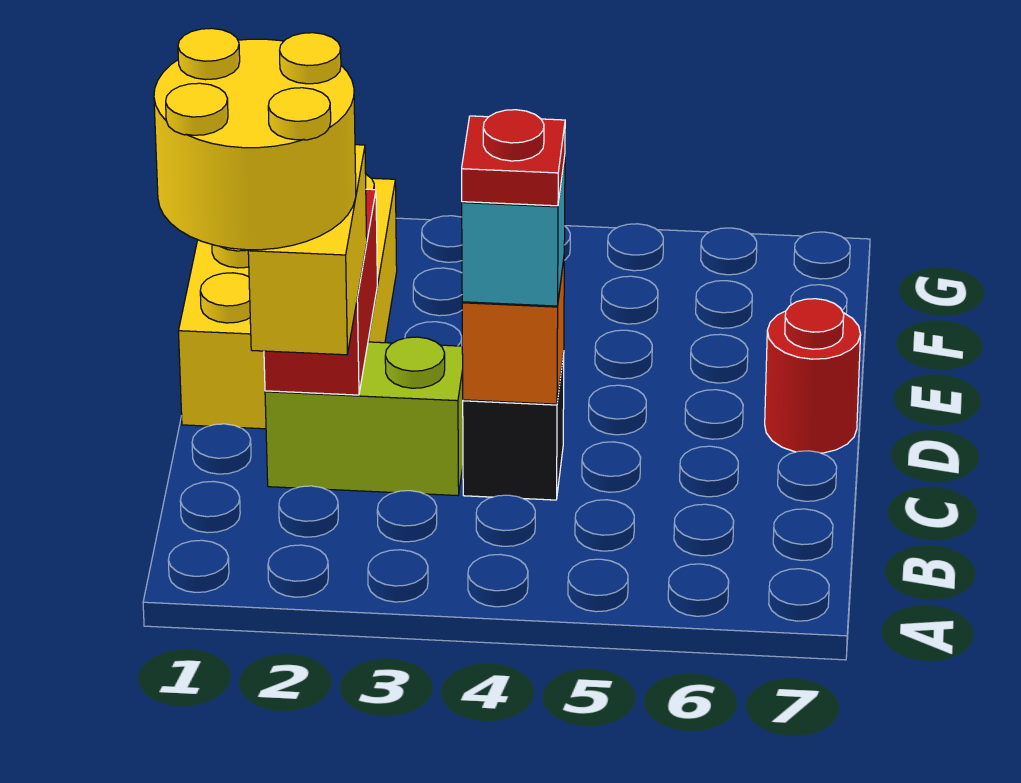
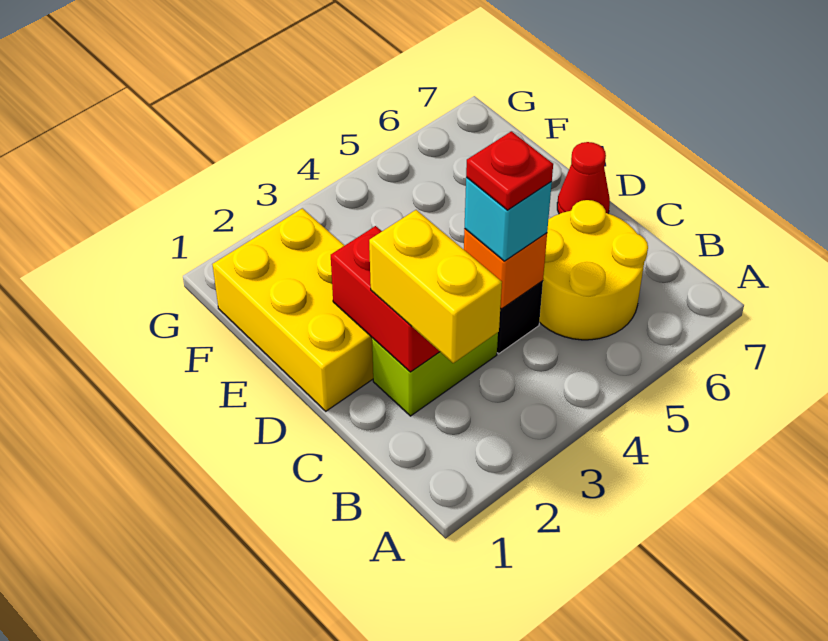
yellow round brick B1:C2 level 4 -> yellow round brick B5:C6 level 1
red round brick D7 level 1 -> red cone D7 level 1

